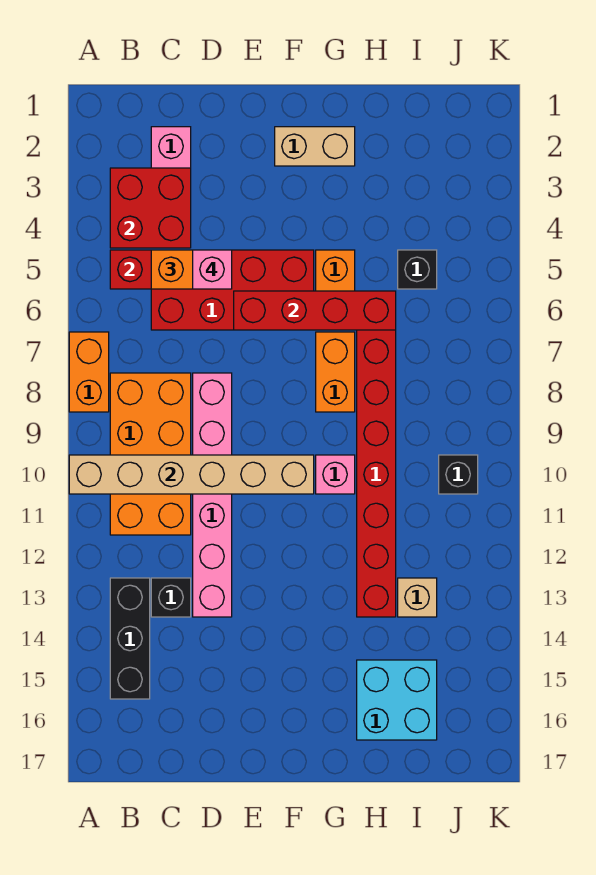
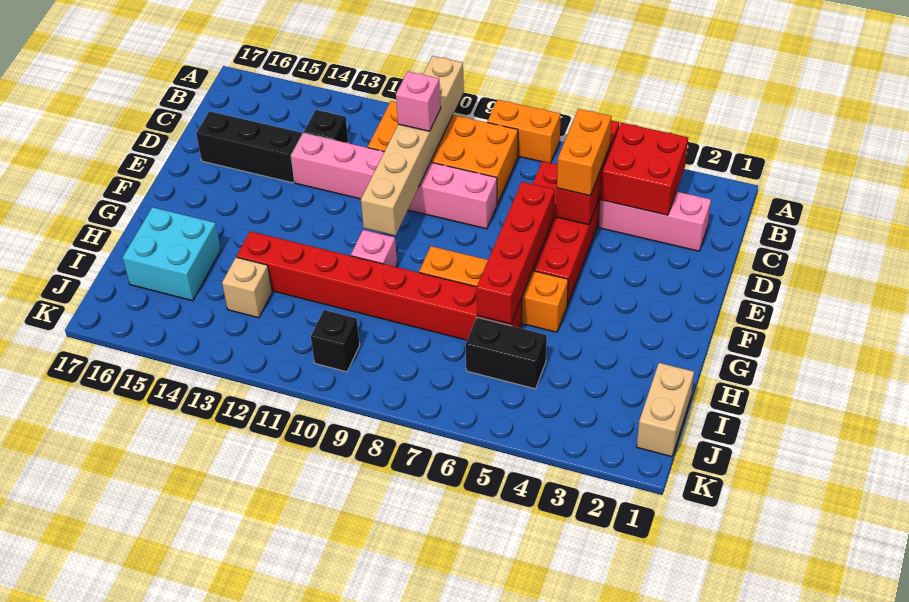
black brick B13:B15 level 1 -> black brick D14:D16 level 1
pink brick D5 level 4 -> pink brick C10 level 3
tan brick F2:G2 level 1 -> tan brick I1:J1 level 1
black brick I5 level 1 -> black brick I5:I6 level 1

